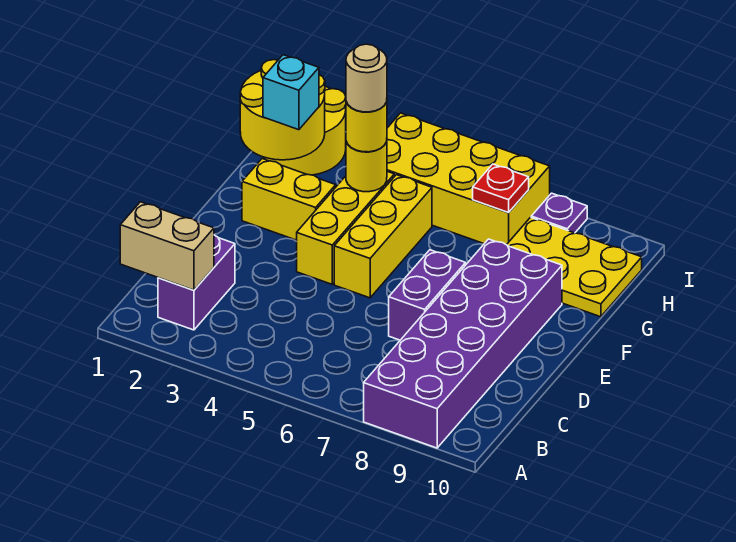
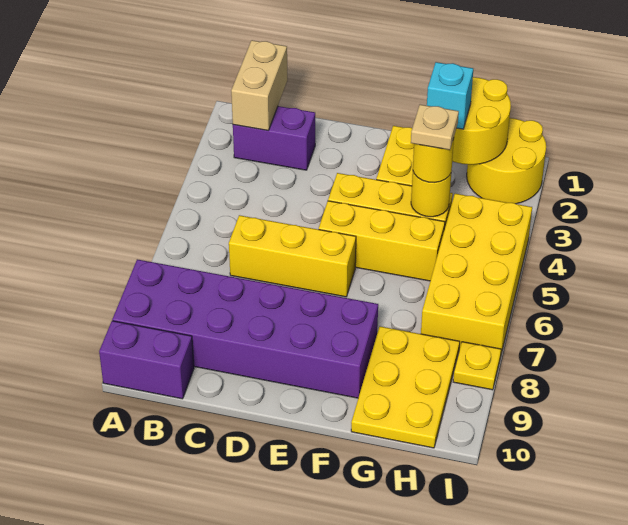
none -> yellow brick C6:E6 level 1
purple brick D7:E7 level 1 -> purple brick A10:B10 level 1
tan round brick G4 level 4 -> tan plate G4 level 4
red plate H7 level 2 -> none
purple plate I8 level 1 -> yellow plate I8 level 1

